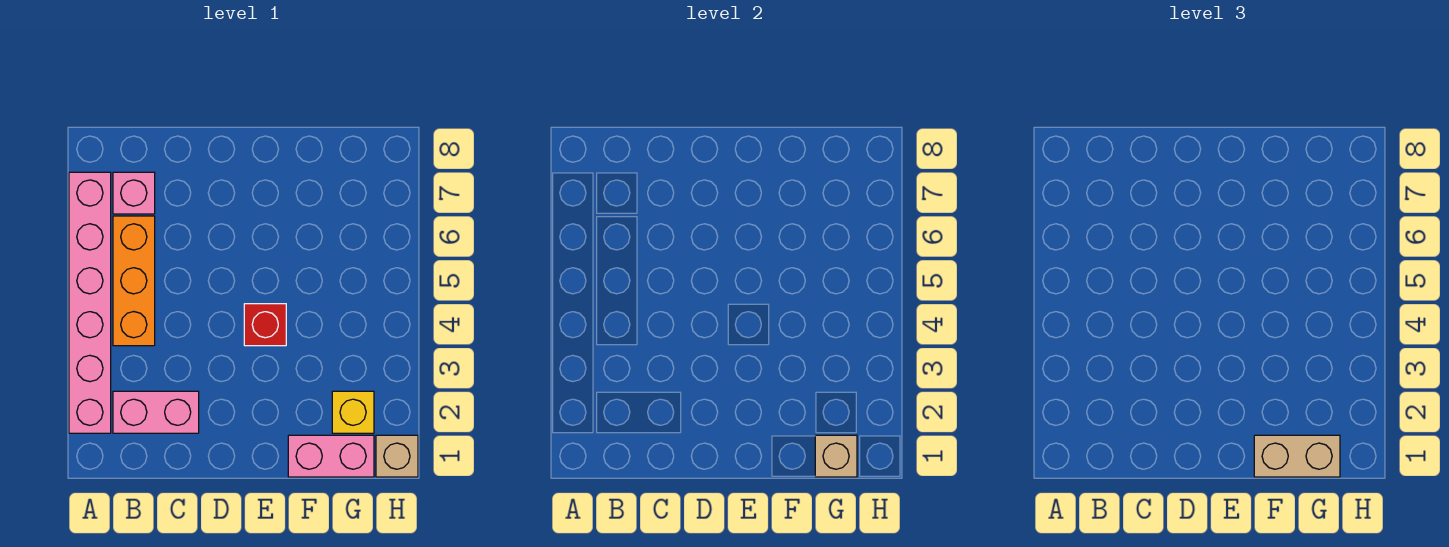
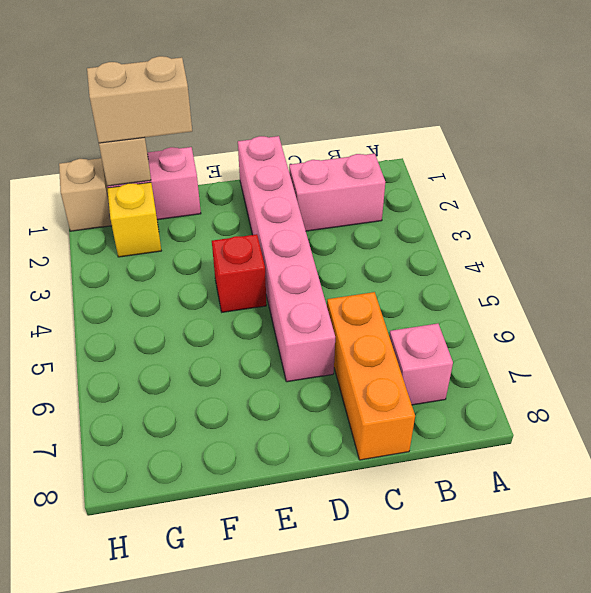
pink brick A2:A7 level 1 -> pink brick D1:D6 level 1
orange brick B4:B6 level 1 -> orange brick C6:C8 level 1

